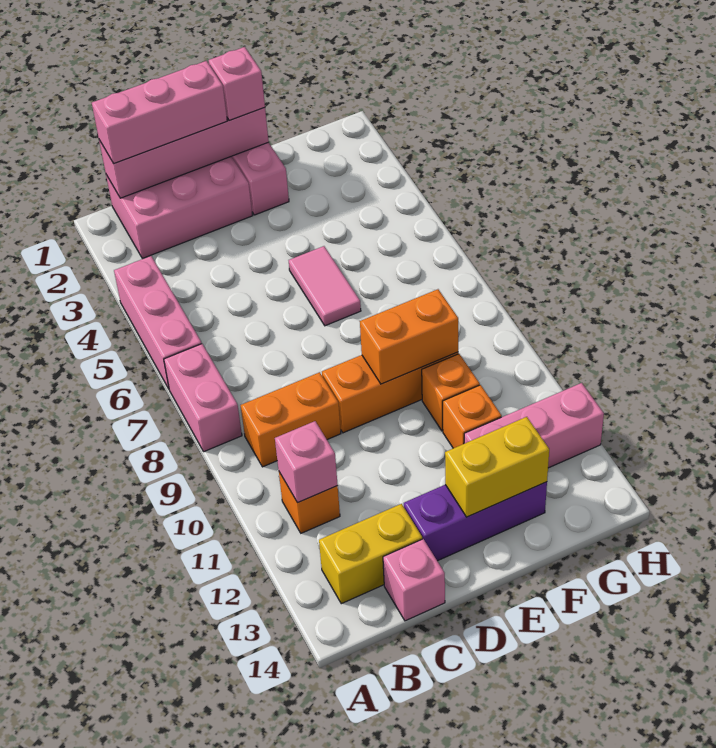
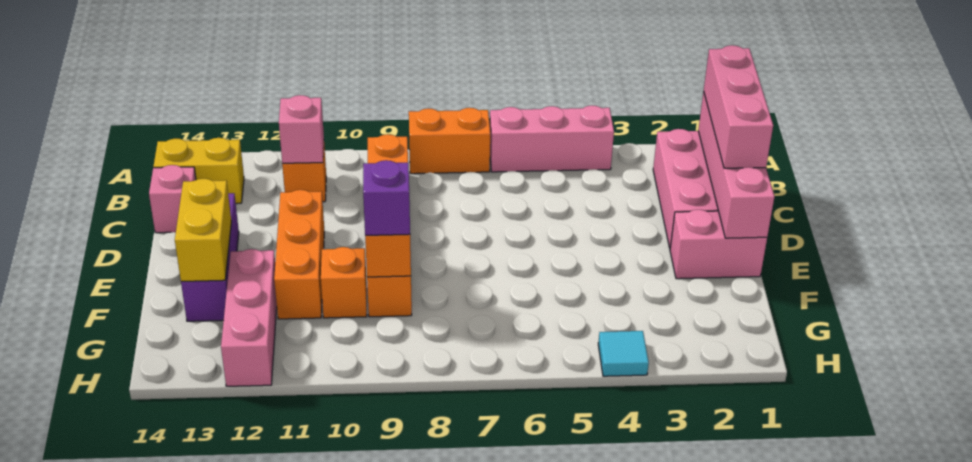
pink brick A7:A8 level 1 -> orange brick A7:A8 level 1
yellow brick B13:C13 level 1 -> yellow brick B13:B14 level 1
pink brick E1 level 3 -> none
pink tile E5:E6 level 1 -> none
none -> purple brick F9 level 3
orange brick F11 level 1 -> orange brick D11:F11 level 1
none -> cyan tile H4 level 1

